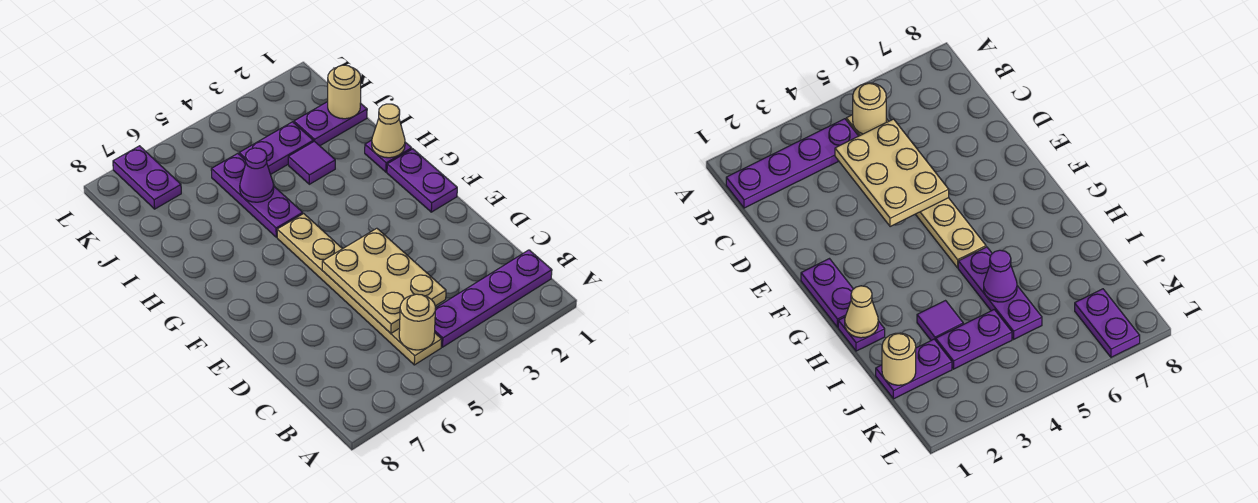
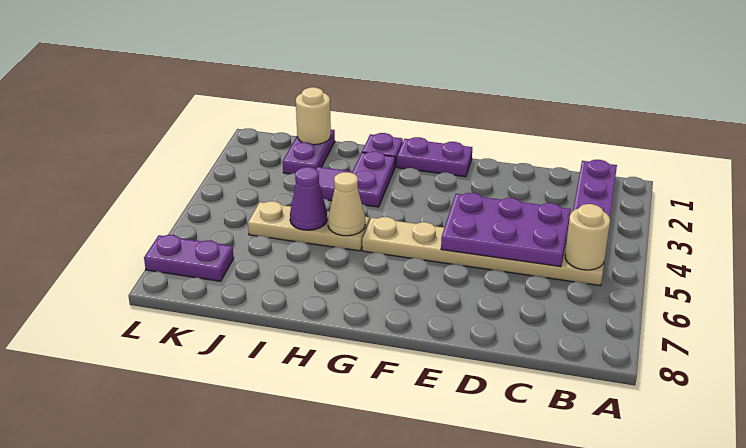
tan plate C4:E5 level 2 -> purple plate C4:E5 level 2
tan cone H1 level 2 -> tan cone H5 level 2
purple plate H5:J5 level 1 -> tan plate H5:J5 level 1
purple plate J3:J4 level 1 -> purple plate H2:H3 level 1

